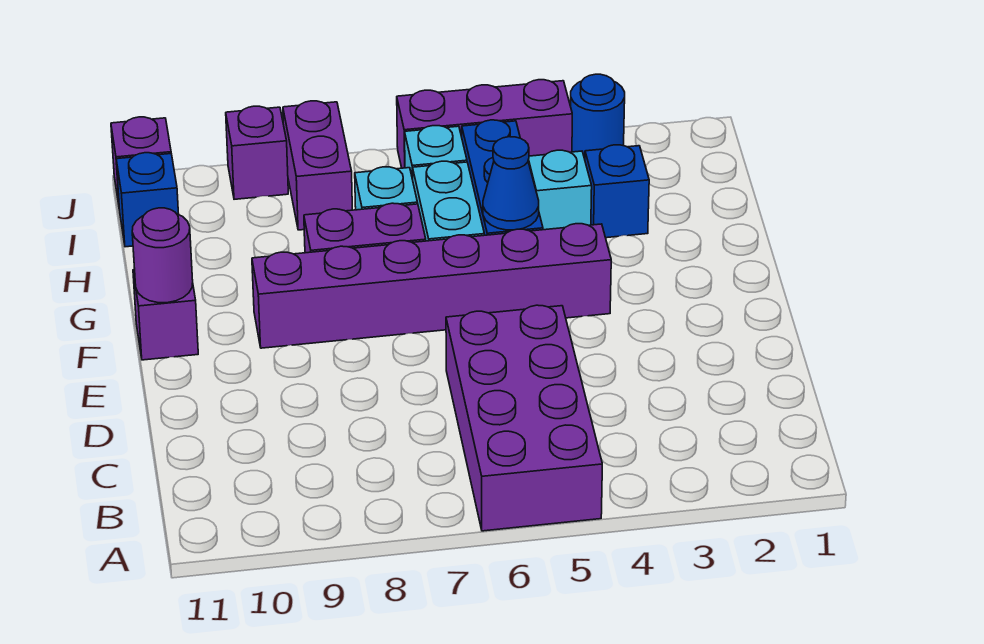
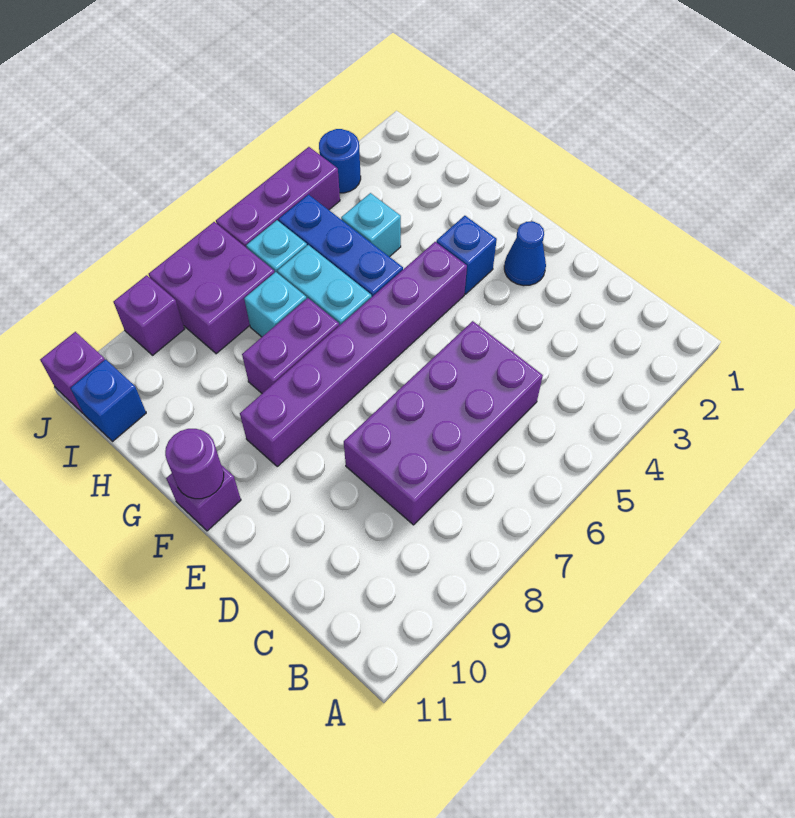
purple brick A5:D6 level 1 -> purple brick C5:D8 level 1
blue cone G5 level 2 -> blue cone E2 level 1
blue brick H3 level 1 -> blue brick F3 level 1
purple brick I8:J8 level 1 -> purple brick I7:J8 level 1

